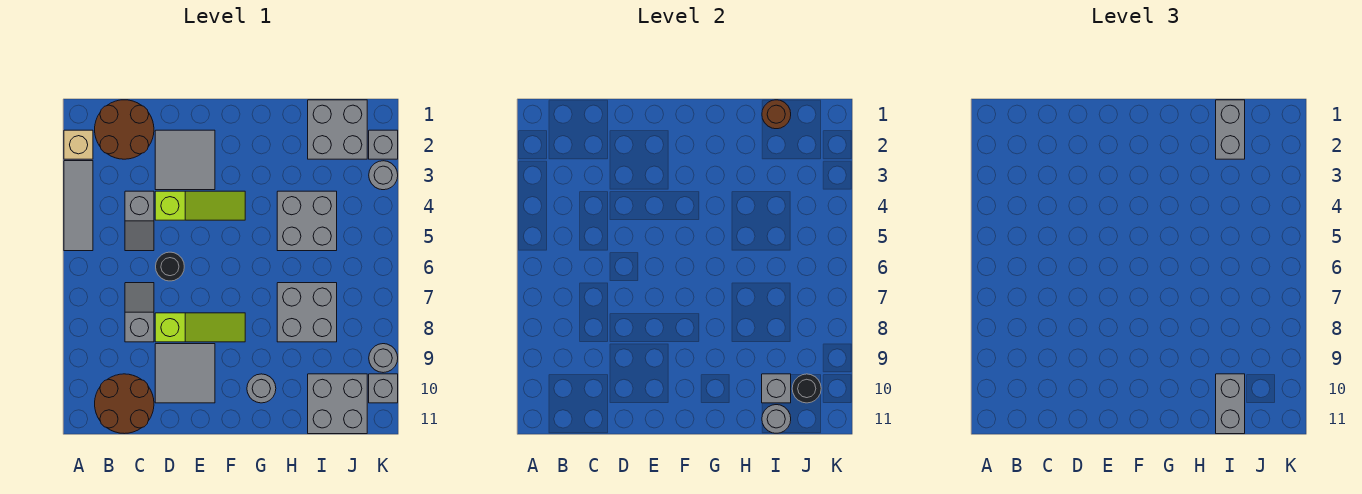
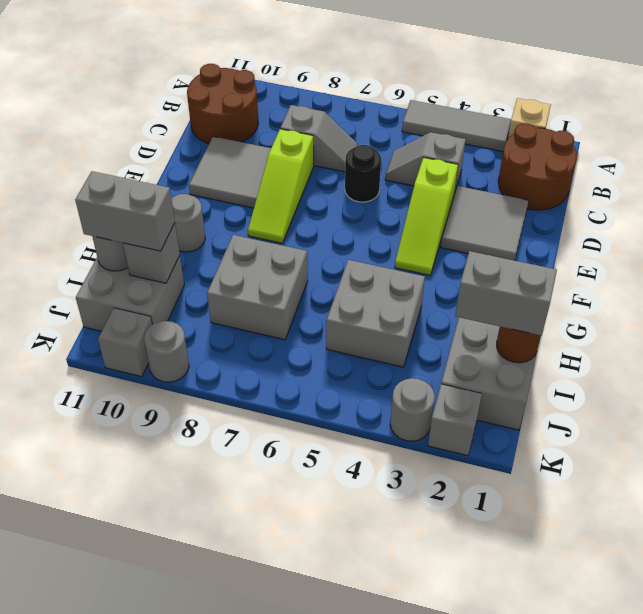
black round brick J10 level 2 -> none

